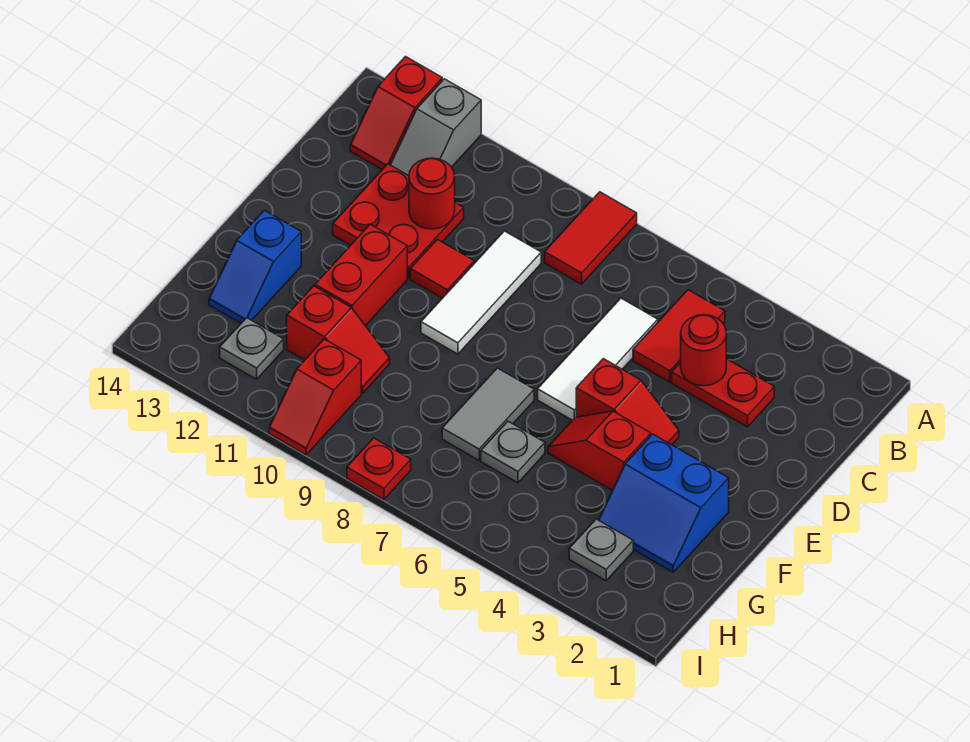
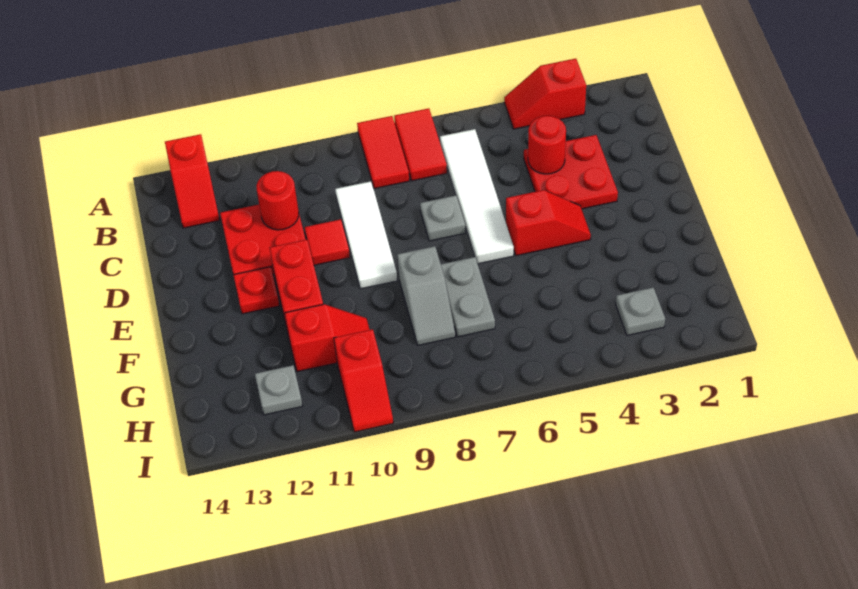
grey slope A12:B12 level 1 top A -> grey slope F8:G8 level 1 top F
red tile B5:C5 level 1 -> red tile A7:B7 level 1
red plate C3:C4 level 1 -> red plate C3:D4 level 1
white tile C6:E6 level 1 -> white tile B6:E6 level 1
blue slope F2:G3 level 1 top F -> none
red slope F4:F5 level 1 top 4 -> red slope A3:A4 level 1 top 3
grey tile F7:G7 level 1 -> grey plate F7:G7 level 1
blue slope F13:G13 level 1 top F -> none
grey plate G6 level 1 -> grey plate D7 level 1
red plate I8 level 1 -> red plate E12 level 1

